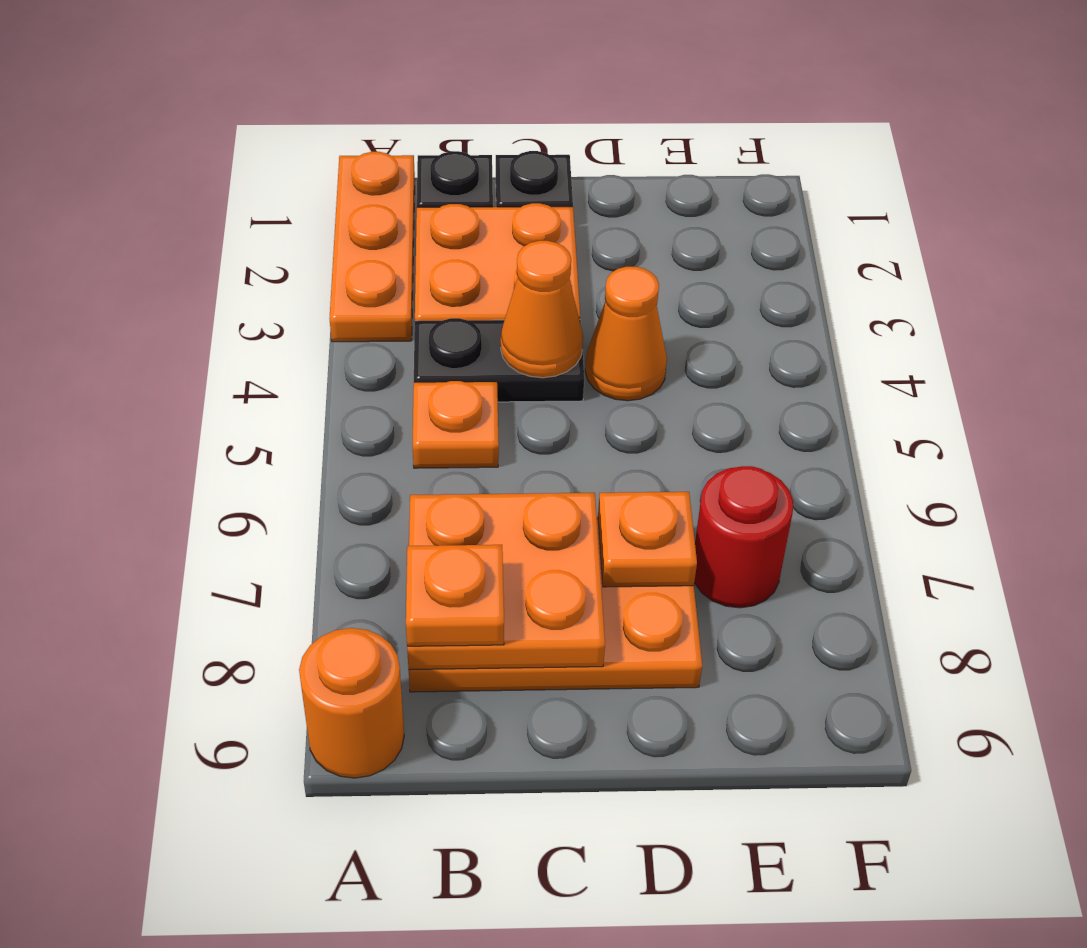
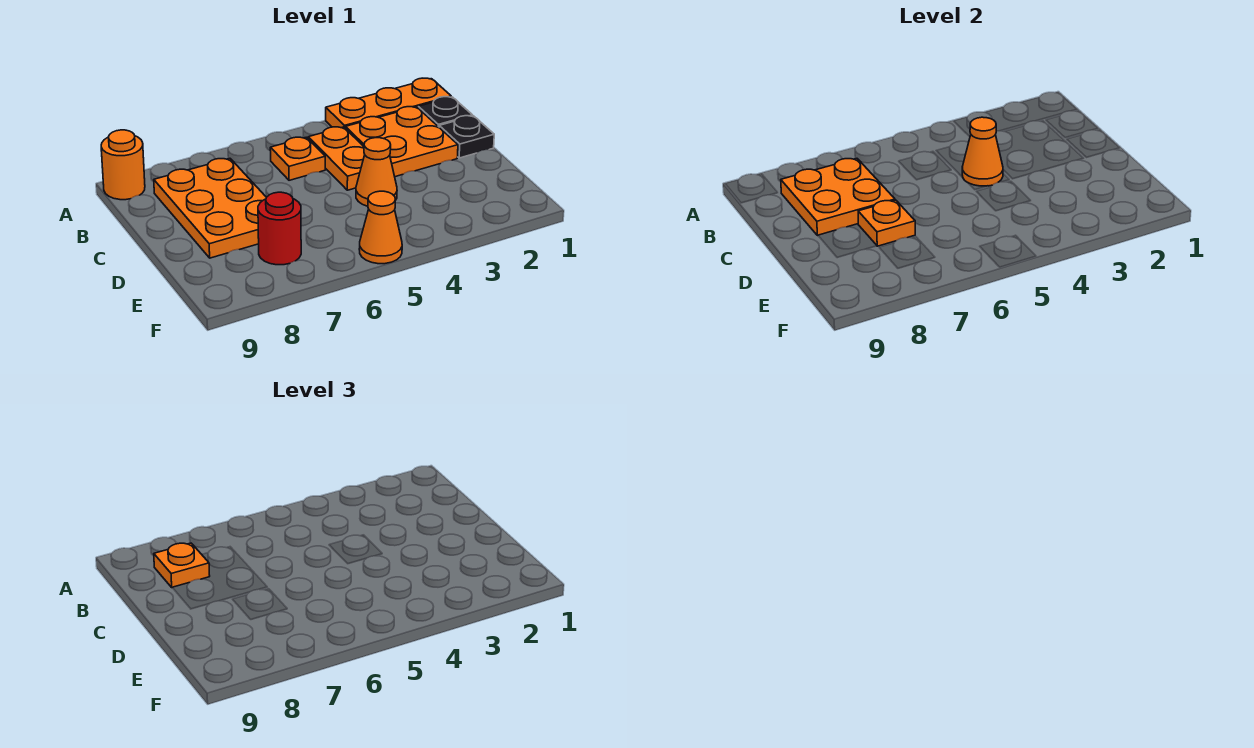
black plate B4:C4 level 1 -> orange plate B4:C4 level 1
none -> orange cone F5 level 1

